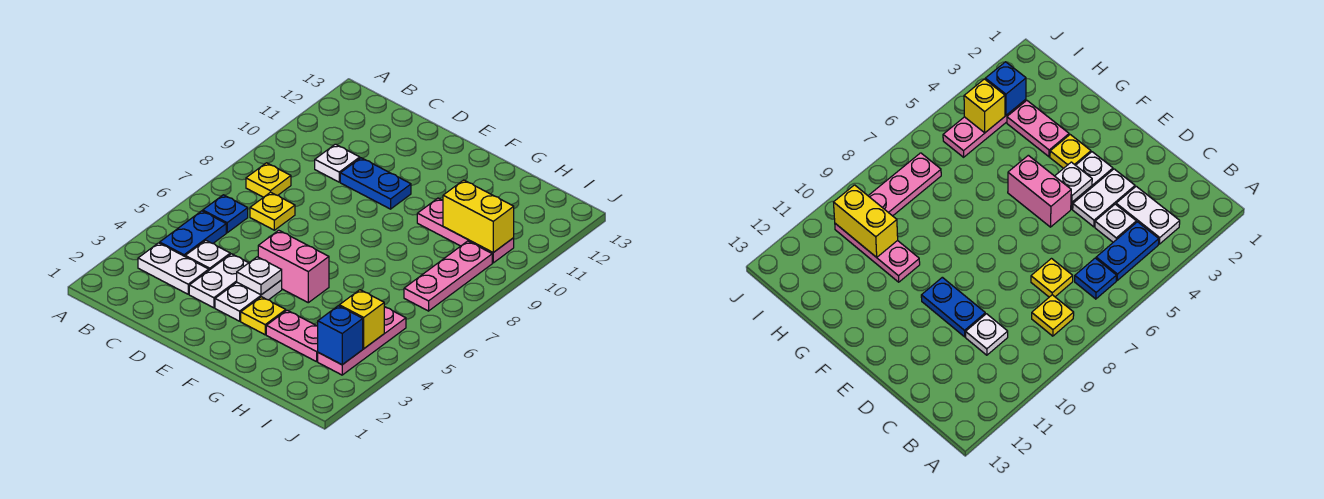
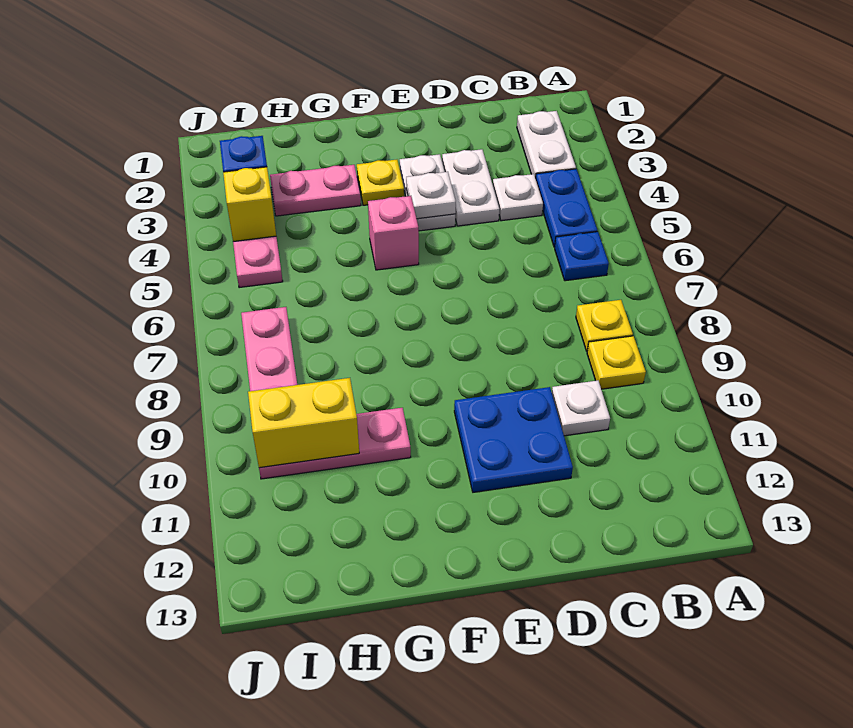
white plate B3:C3 level 1 -> white plate B2:B3 level 1
yellow plate C7 level 1 -> yellow plate B9 level 1
blue plate D10:E10 level 1 -> blue plate D10:E11 level 1
pink brick E5:F5 level 1 -> pink brick F5 level 1

